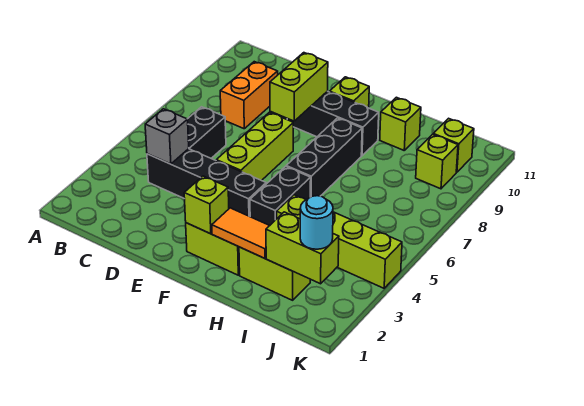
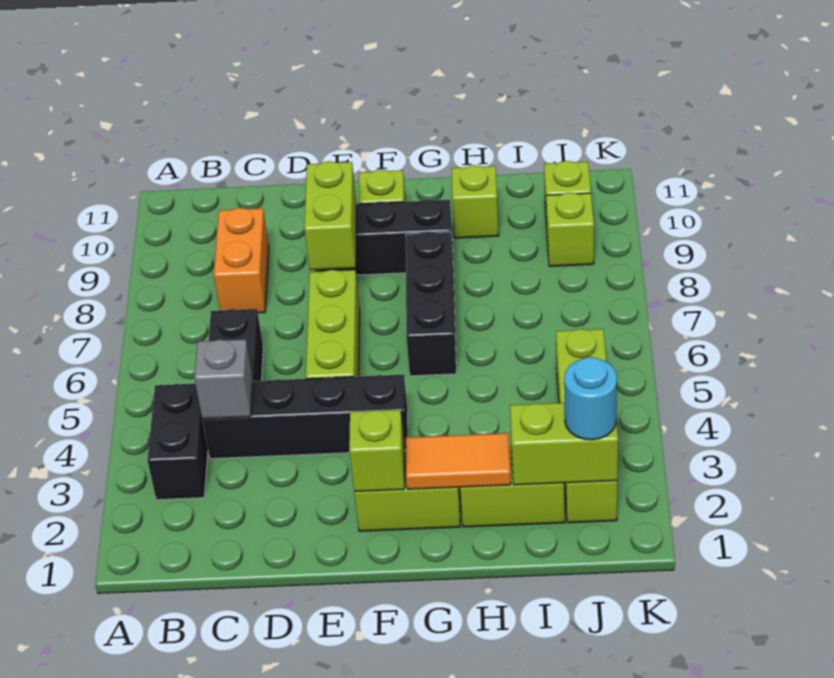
black brick G4:G5 level 1 -> black brick B3:B4 level 1
lime brick H4:K4 level 1 -> lime brick J2:J5 level 1

